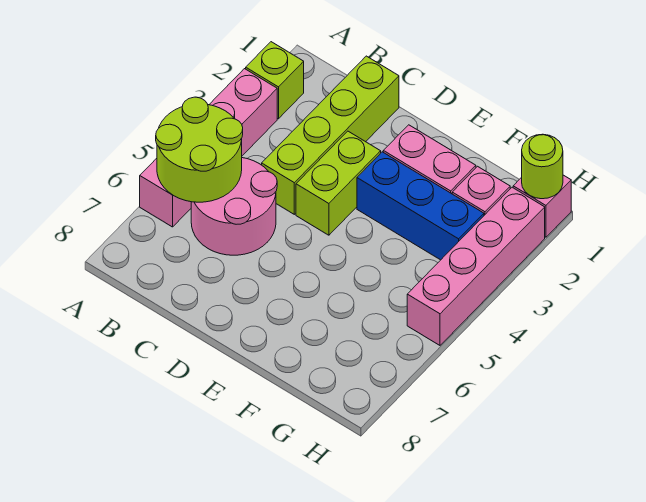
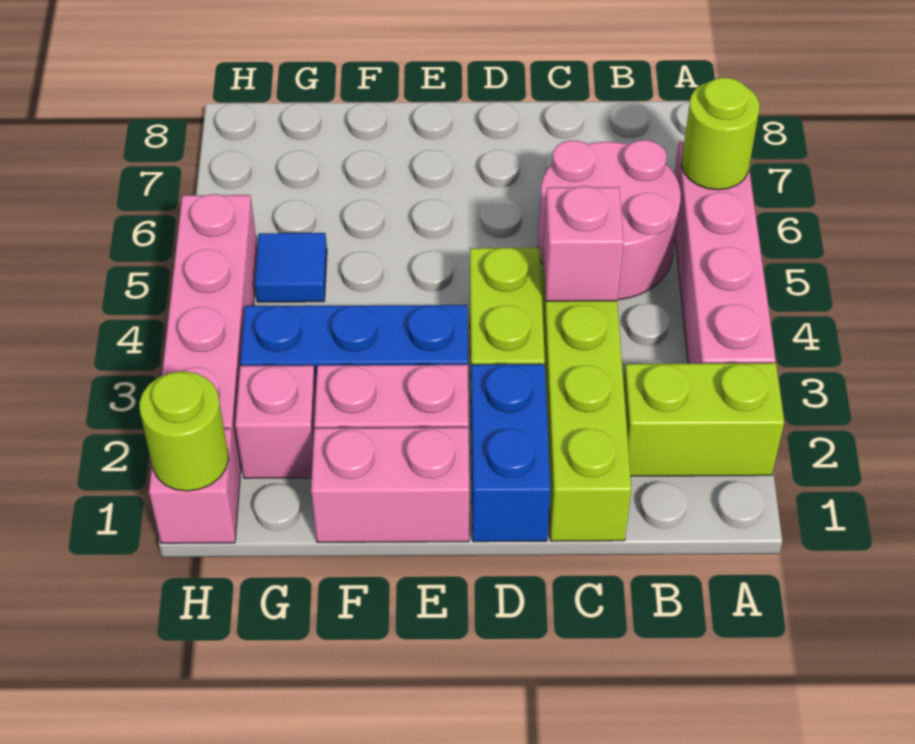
lime brick A2 level 1 -> lime brick A2:B2 level 1
lime round brick A5:B6 level 2 -> lime round brick A6 level 2
none -> pink brick C4 level 2
none -> blue brick D1:D2 level 1
none -> pink brick E1:F1 level 1
none -> blue tile G5 level 1

